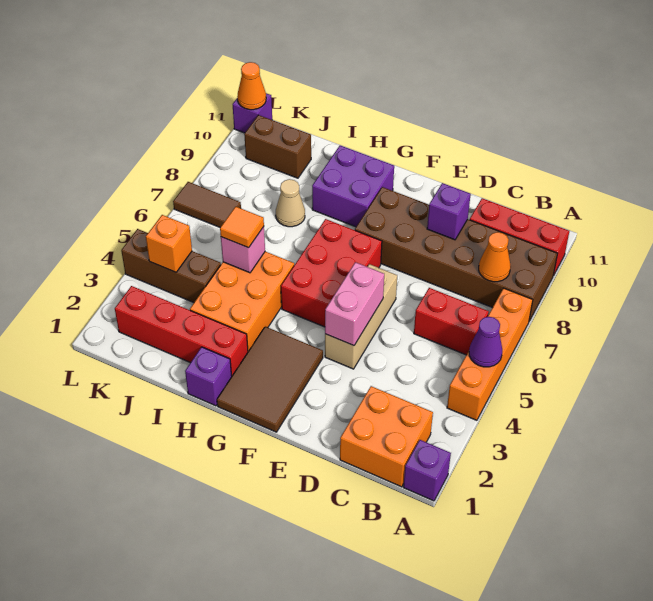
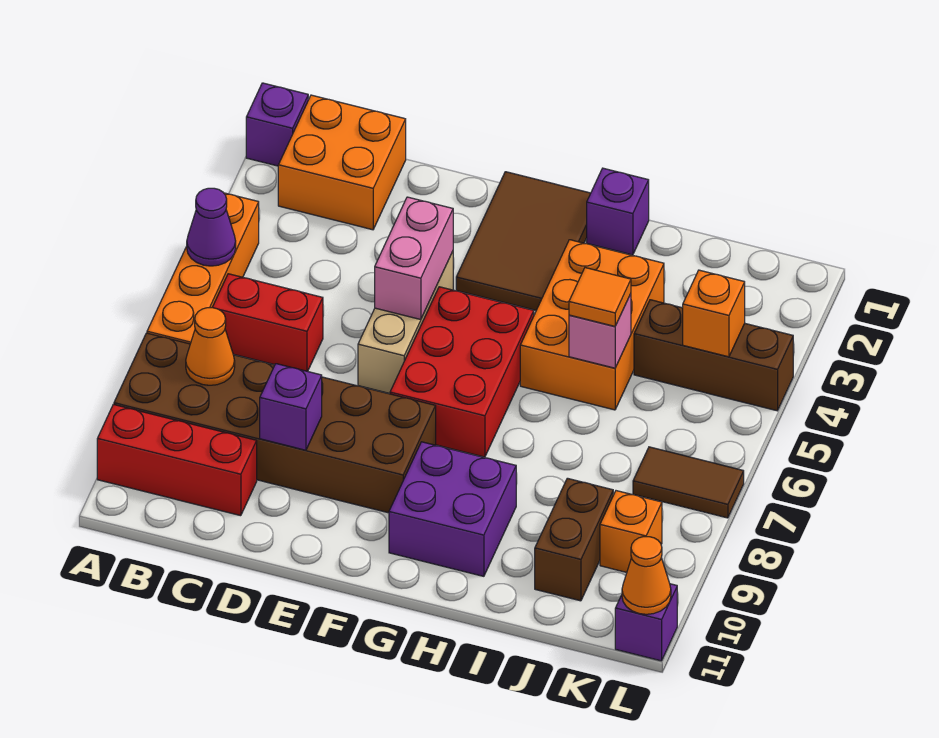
red brick H2:K2 level 1 -> none
tan cone I8 level 1 -> none
brown brick J10:K10 level 1 -> brown brick J9:J10 level 1
none -> orange brick K9 level 1

